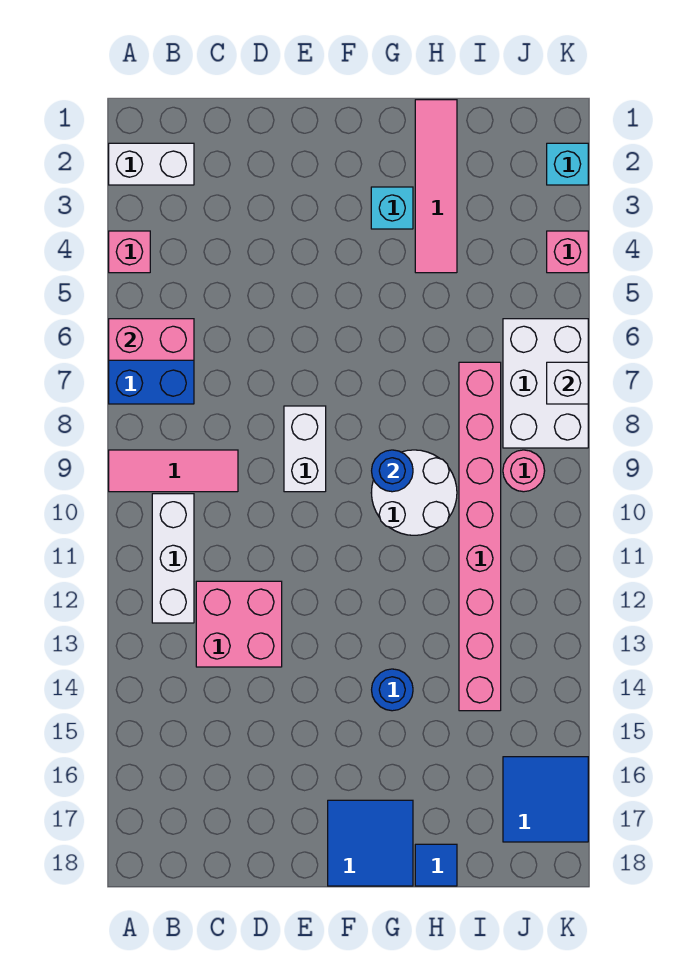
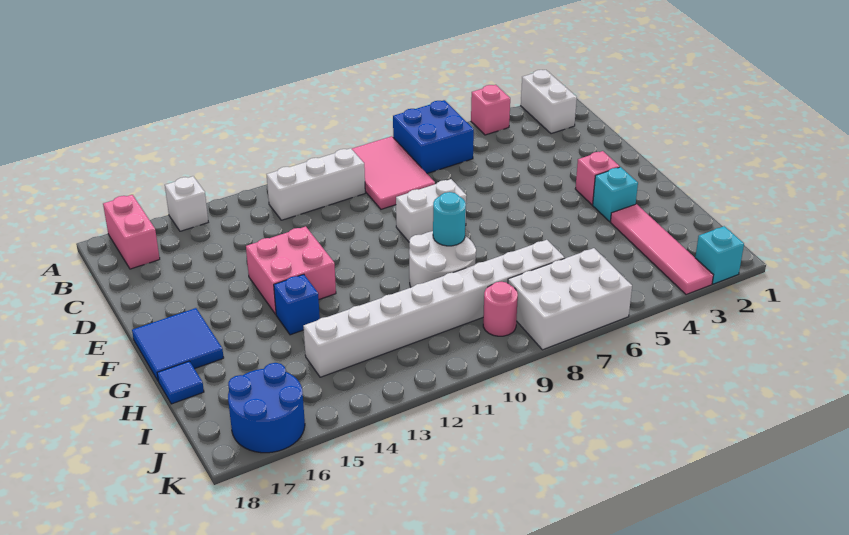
pink brick A6:B6 level 2 -> pink brick A17:B17 level 1
pink tile A9:C9 level 1 -> pink tile A8:C9 level 1
pink brick C12:D13 level 1 -> pink brick E13:F14 level 1
blue round brick G9 level 2 -> cyan round brick G9 level 2
blue round brick G14 level 1 -> blue brick G14 level 1
pink tile H1:H4 level 1 -> pink tile H3:K3 level 1
pink brick I7:I14 level 1 -> white brick I7:I14 level 1
blue tile J16:K17 level 1 -> blue round brick J16:K17 level 1
pink brick K4 level 1 -> pink brick F3 level 1
white brick K7 level 2 -> white brick A15 level 1

